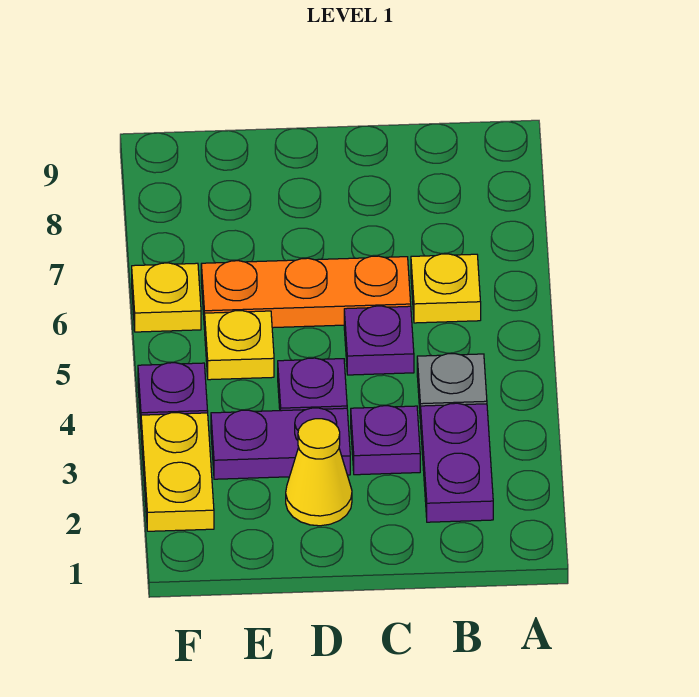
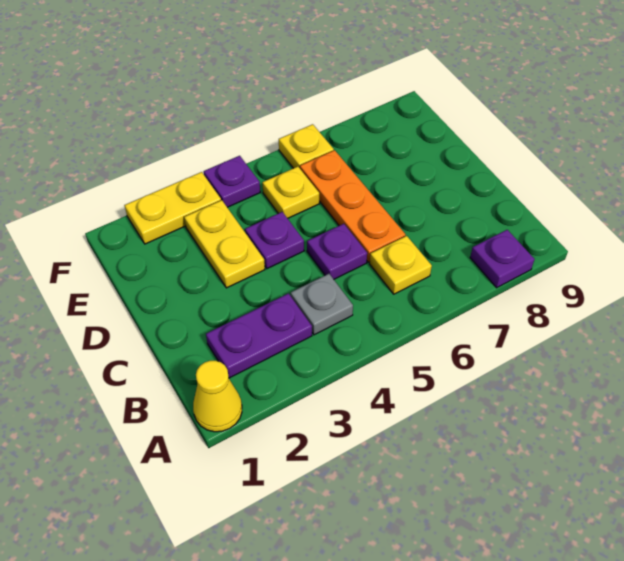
purple plate C3 level 1 -> purple plate A8 level 1
yellow cone D2 level 1 -> yellow cone A1 level 1
purple plate D3:E3 level 1 -> yellow plate D3:E3 level 1

